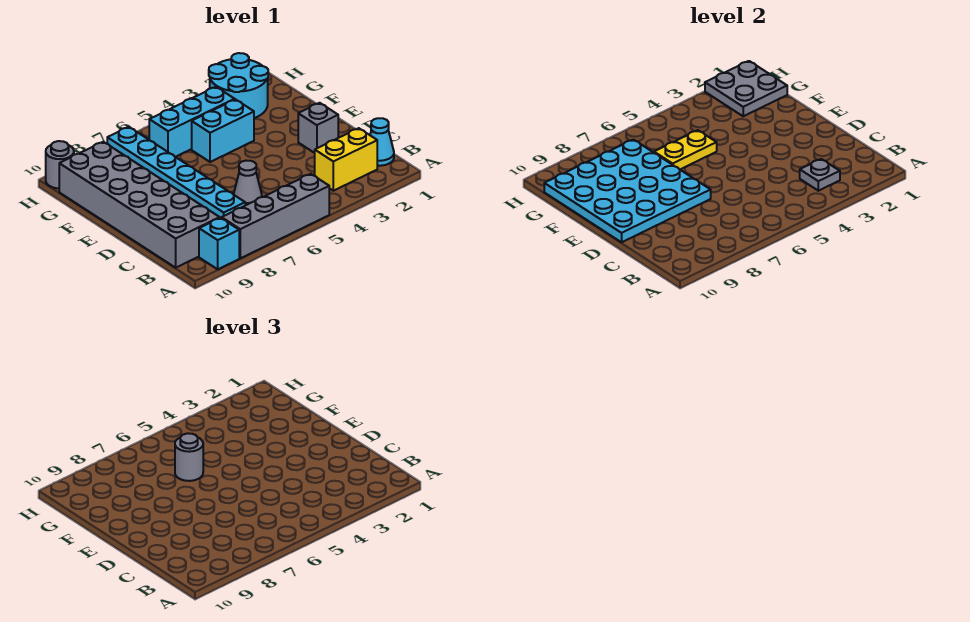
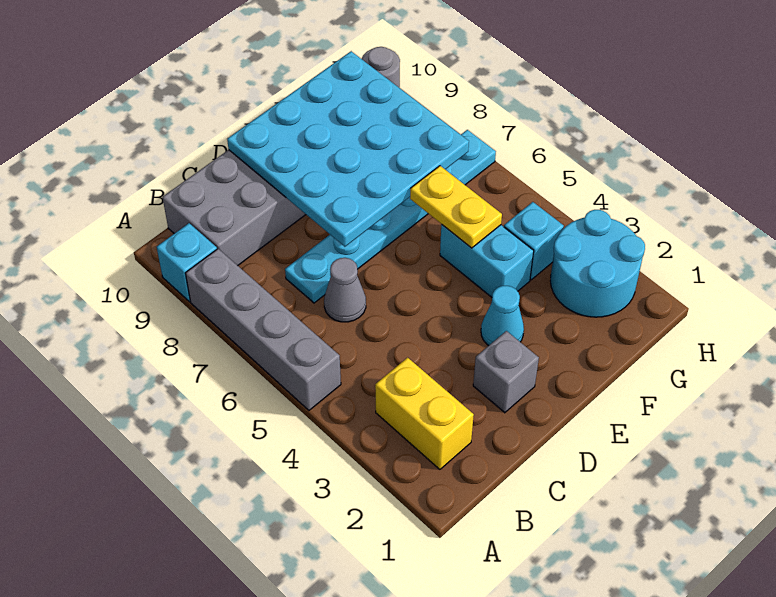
cyan cone B1 level 1 -> cyan cone E3 level 1
grey plate B3 level 2 -> none
grey round brick F6 level 3 -> none
grey plate G1:H2 level 2 -> none
cyan brick G4:G6 level 1 -> cyan brick G4 level 1

